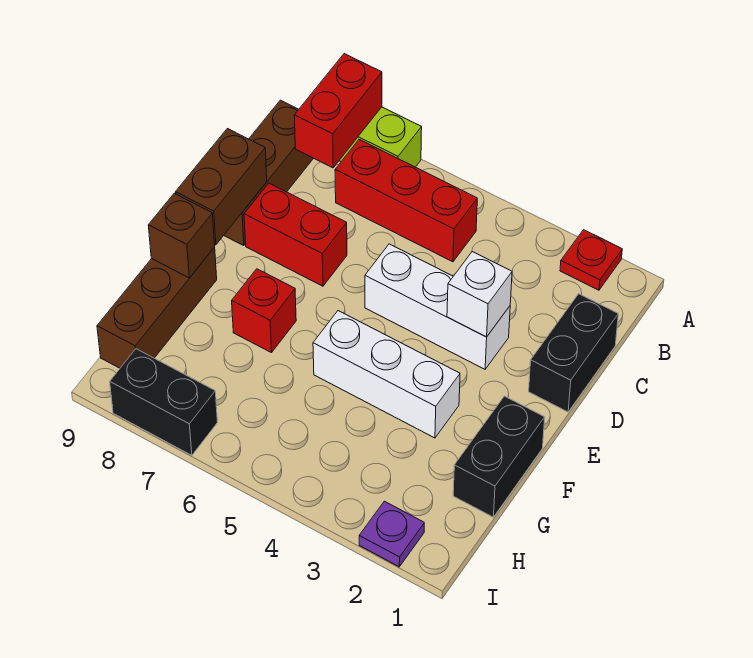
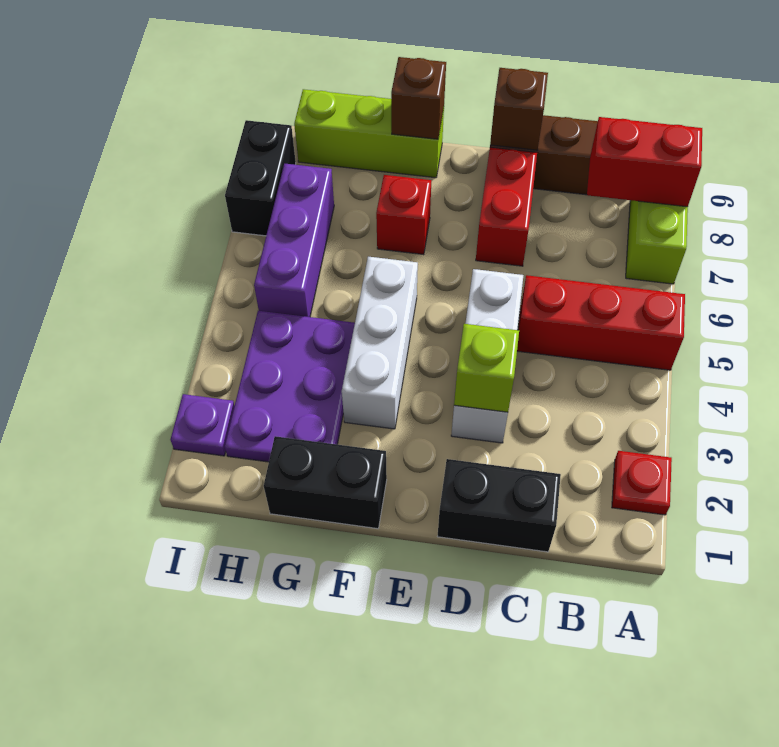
red brick B5:B7 level 1 -> red brick A5:C5 level 1
white brick D3 level 2 -> lime brick D3 level 2
brown brick D9:E9 level 2 -> brown brick D9 level 2
brown brick F9:H9 level 1 -> lime brick F9:H9 level 1
none -> purple plate G2:H4 level 1
none -> purple brick H5:H7 level 1

